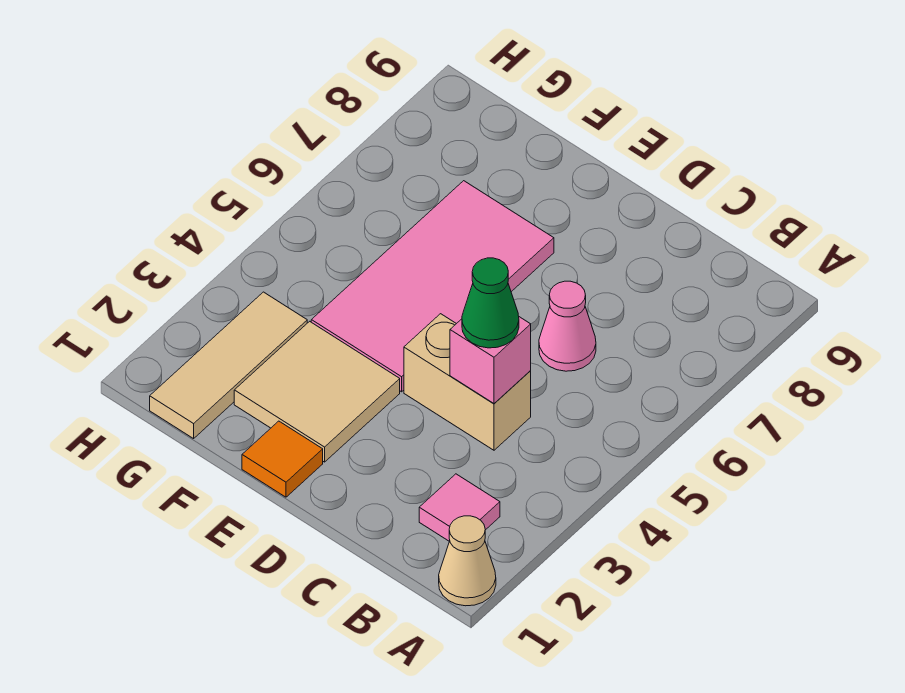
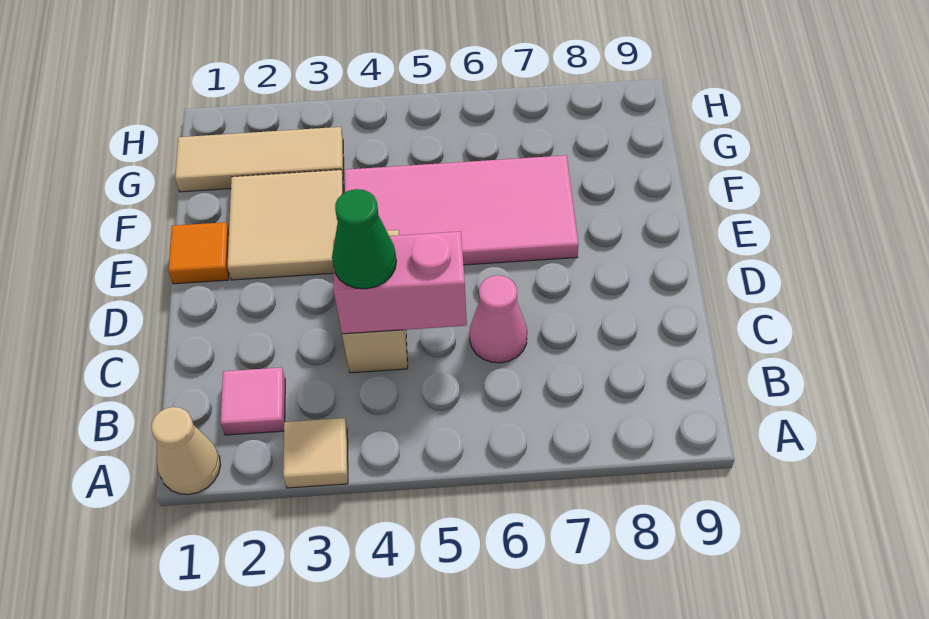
none -> tan tile A3 level 1
pink brick C4 level 2 -> pink brick C4:C5 level 2

